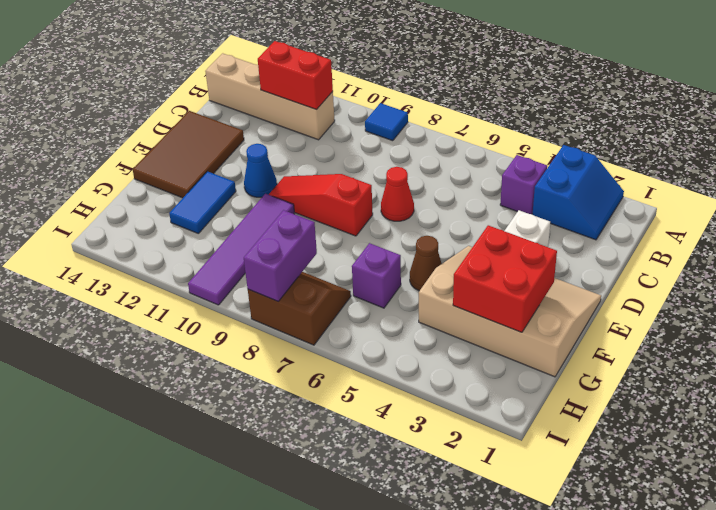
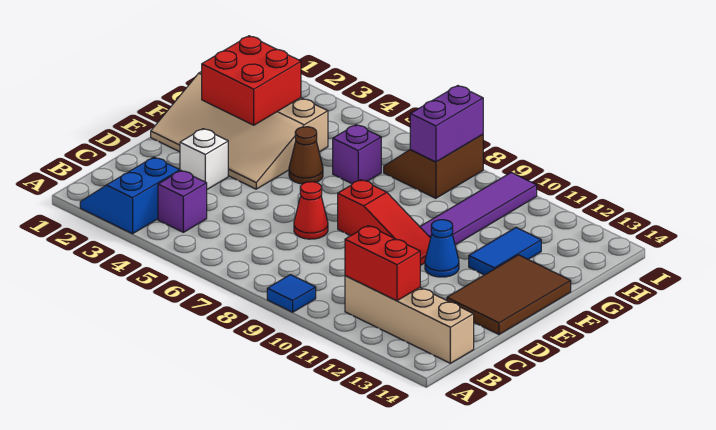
brown slope H7:I8 level 1 top I -> brown slope H7:I8 level 1 top 8

